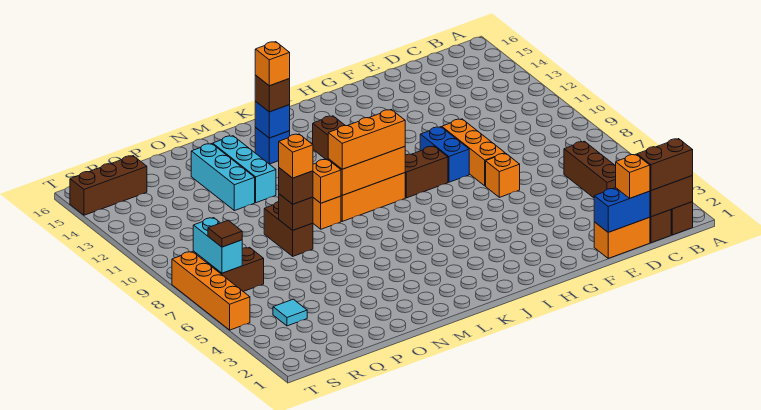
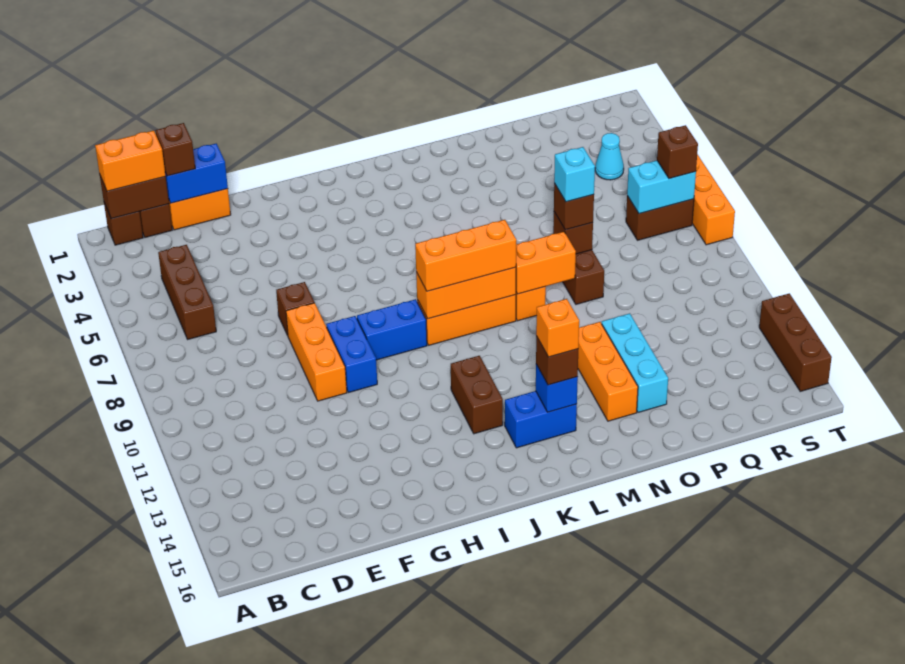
brown brick B1:C1 level 3 -> orange brick B1:C1 level 3
orange brick D1 level 3 -> brown brick D1 level 3
orange brick F7 level 1 -> brown brick F7 level 1
brown brick H9:I9 level 1 -> blue brick H9:I9 level 1
blue brick L14 level 1 -> blue brick K14:L14 level 1
orange brick M9 level 2 -> orange brick M9:N9 level 2
cyan brick N12:N14 level 1 -> orange brick N12:N14 level 1
orange brick O8 level 4 -> cyan brick O8 level 4
cyan tile R4 level 1 -> cyan cone R4 level 1
brown brick R15:T15 level 1 -> brown brick T13:T15 level 1
cyan brick S7:S8 level 2 -> cyan brick R7:S7 level 2
brown tile S7 level 3 -> brown brick S7 level 3

